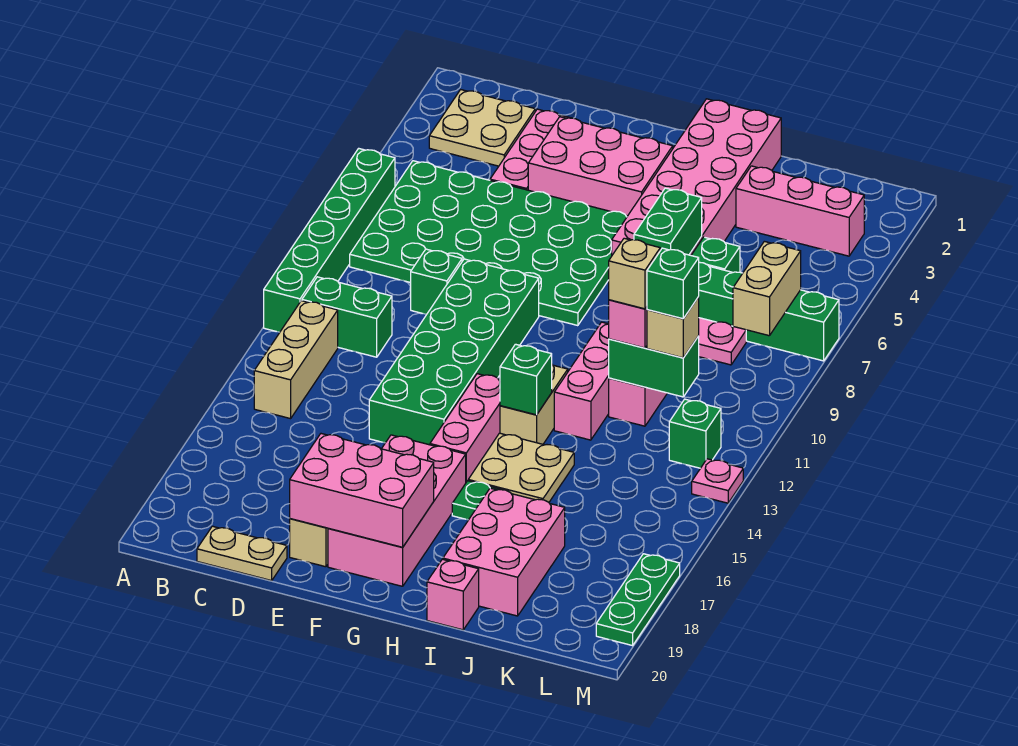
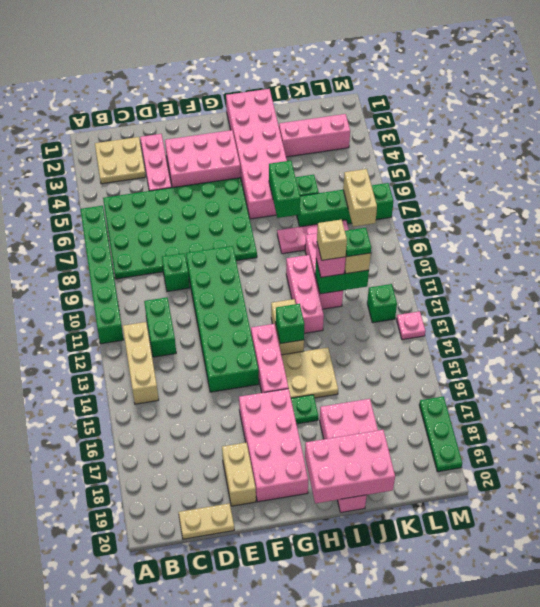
green brick B11:C11 level 1 -> green brick C11:C12 level 1
pink brick E18:G19 level 2 -> pink brick H19:J20 level 2
green brick K11 level 4 -> green plate K11 level 4

